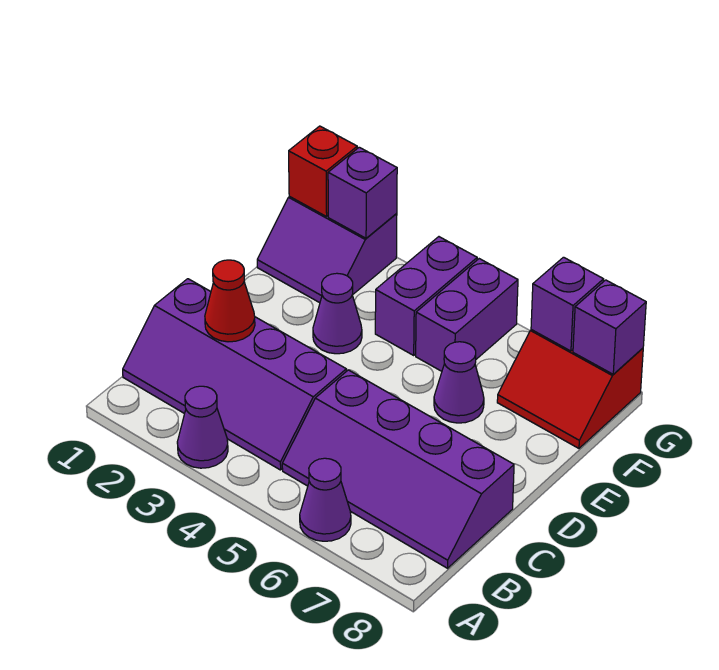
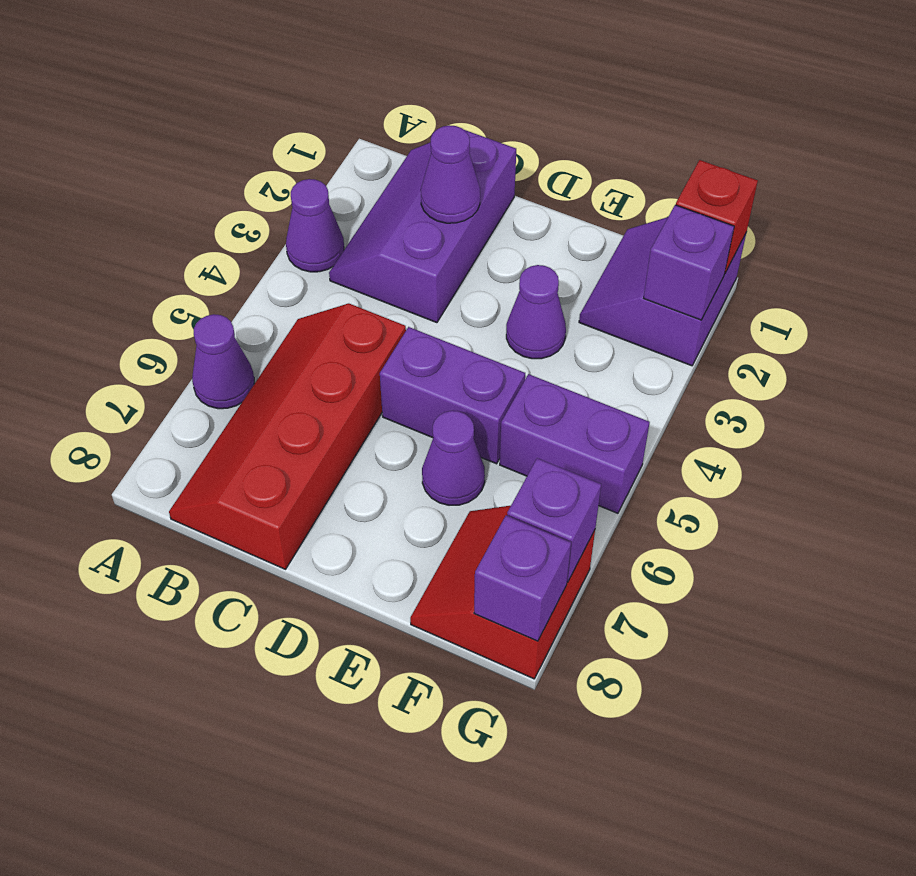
purple slope B1:C4 level 1 top C -> purple slope B1:C3 level 1 top C
purple slope B5:C8 level 1 top C -> red slope B5:C8 level 1 top C
red cone C2 level 2 -> purple cone C2 level 2
purple brick F4:G4 level 1 -> purple brick D5:E5 level 1

